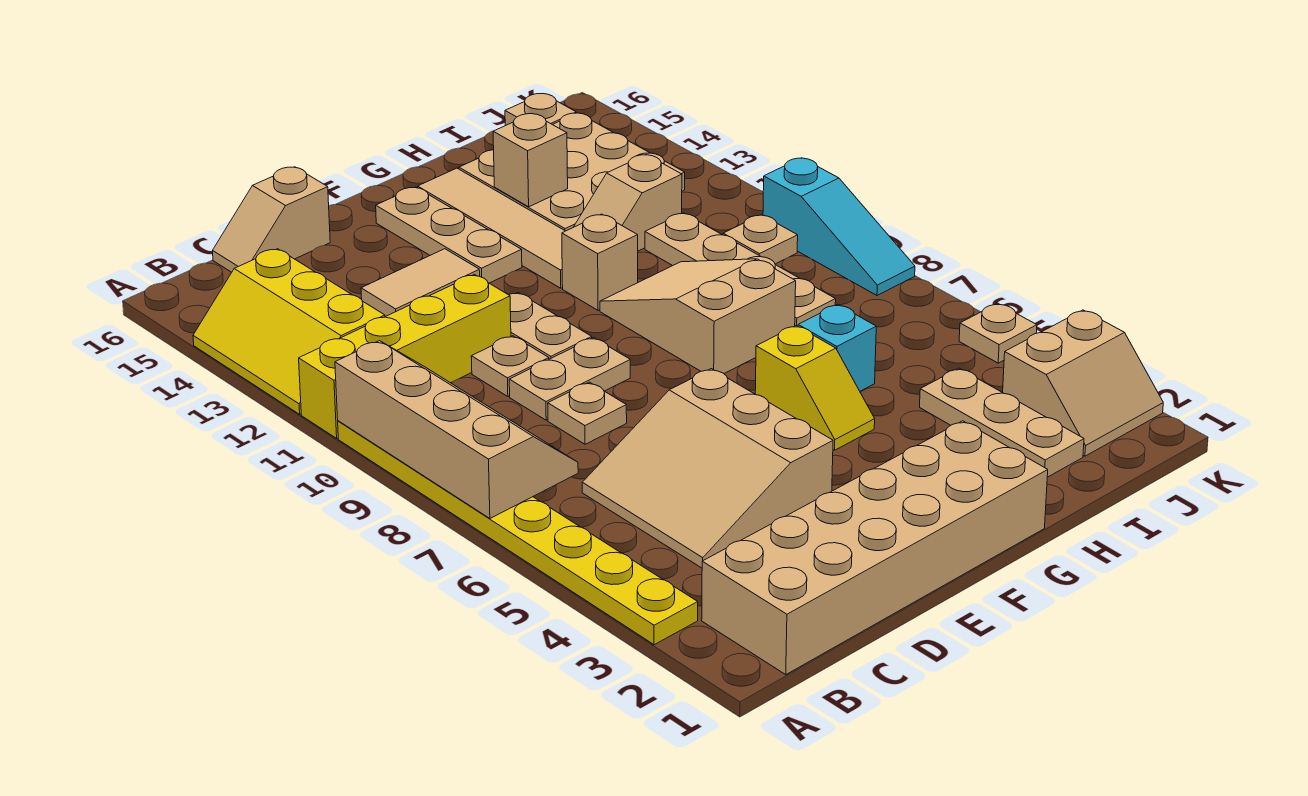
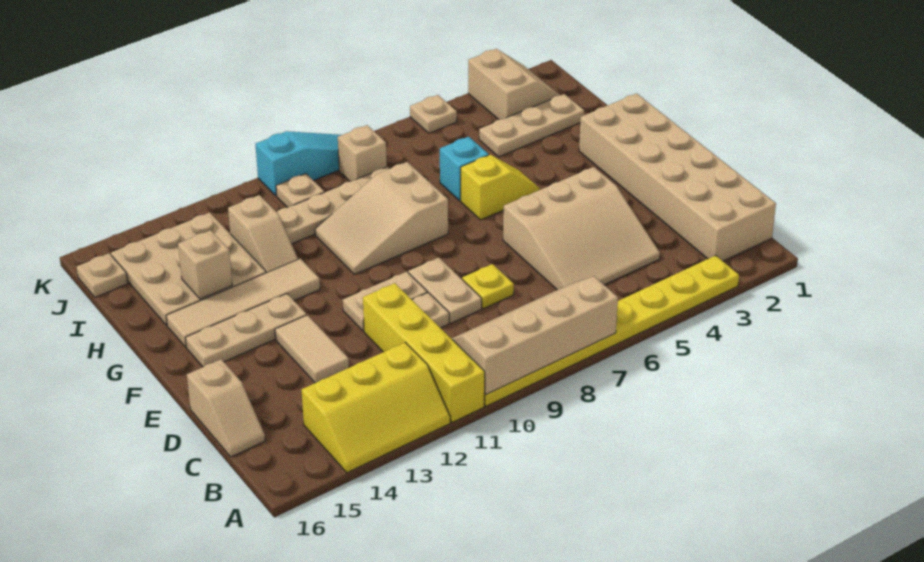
tan plate D8 level 1 -> yellow plate D8 level 1
tan brick G11 level 1 -> tan brick J8 level 1

